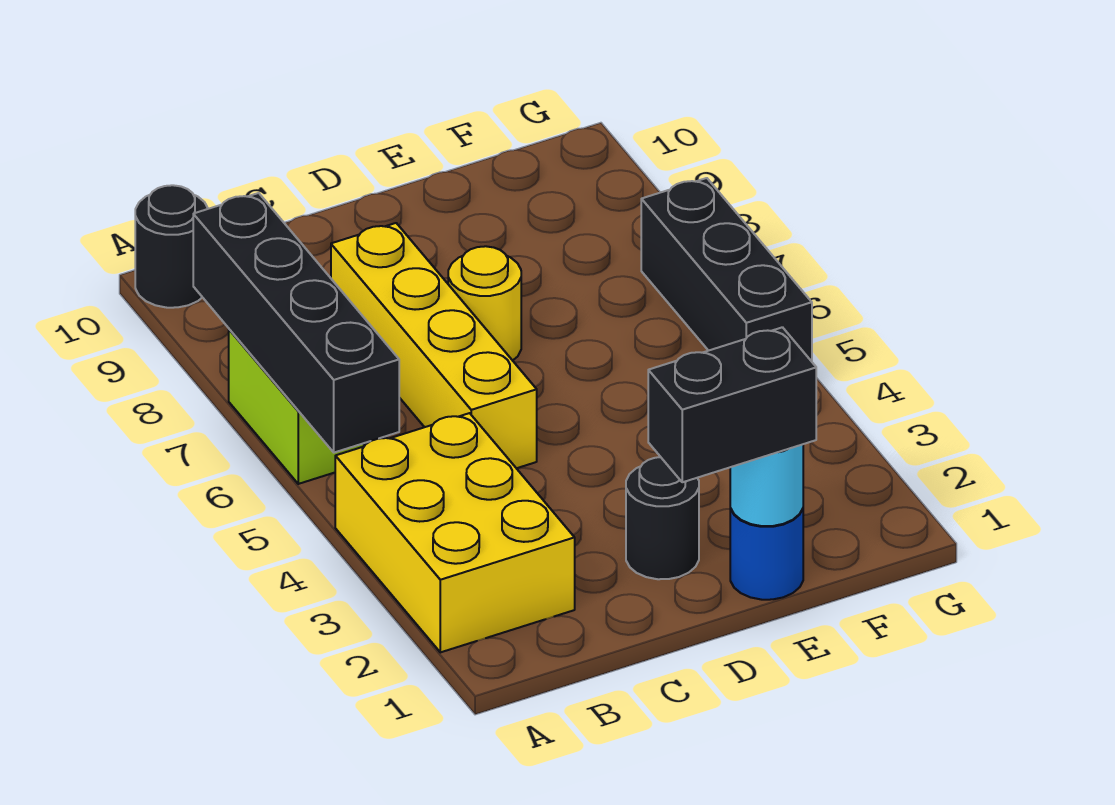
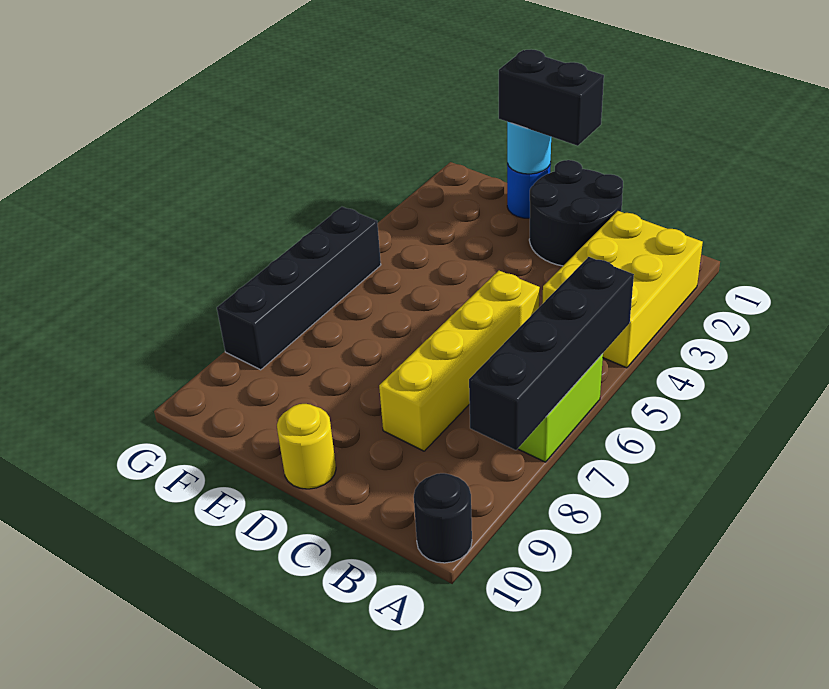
black round brick D2 level 1 -> black round brick C1:D2 level 1
yellow round brick D7 level 1 -> yellow round brick D10 level 1
black brick G5:G7 level 1 -> black brick G5:G8 level 1

